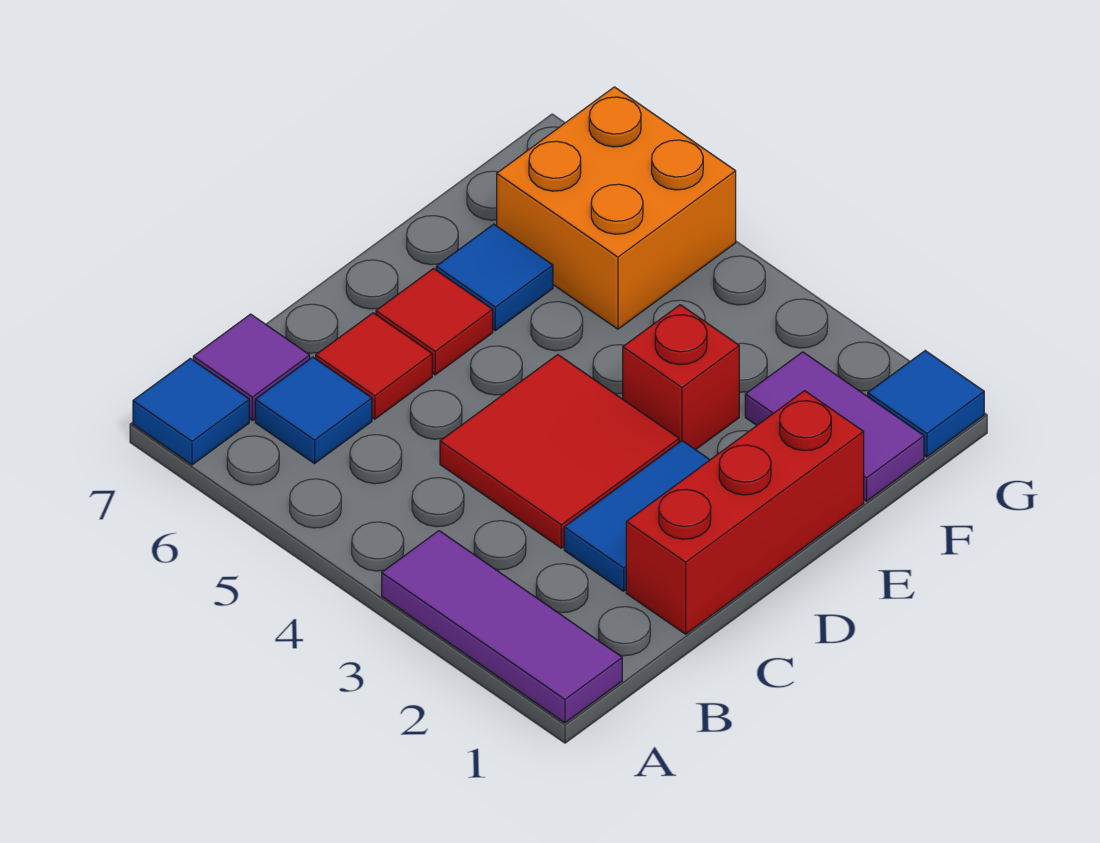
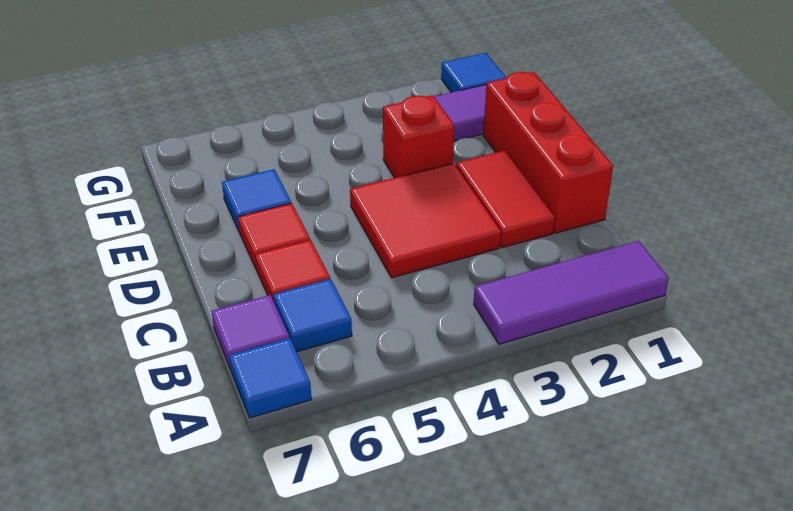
blue tile C2:D2 level 1 -> red tile C2:D2 level 1
orange brick F5:G6 level 1 -> none

